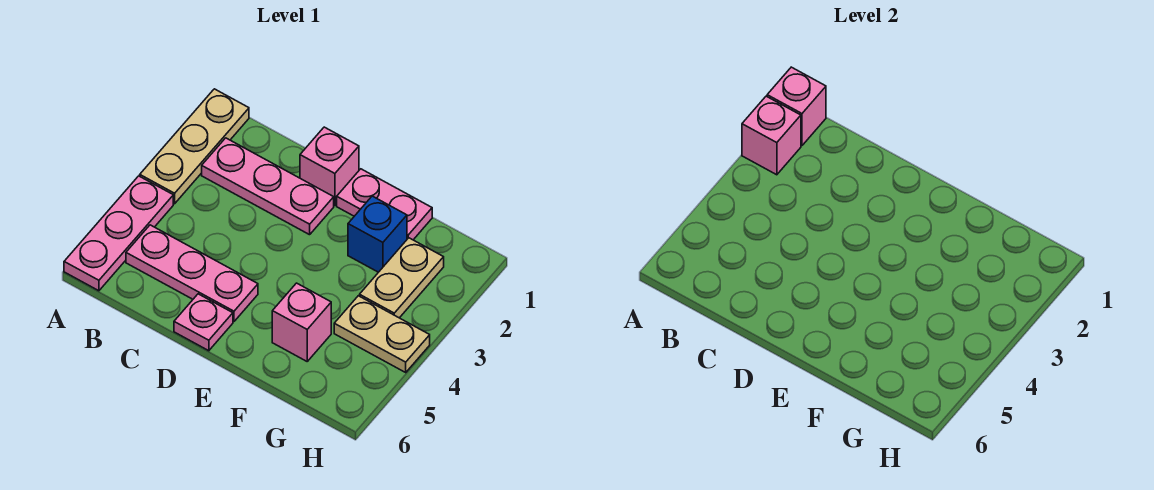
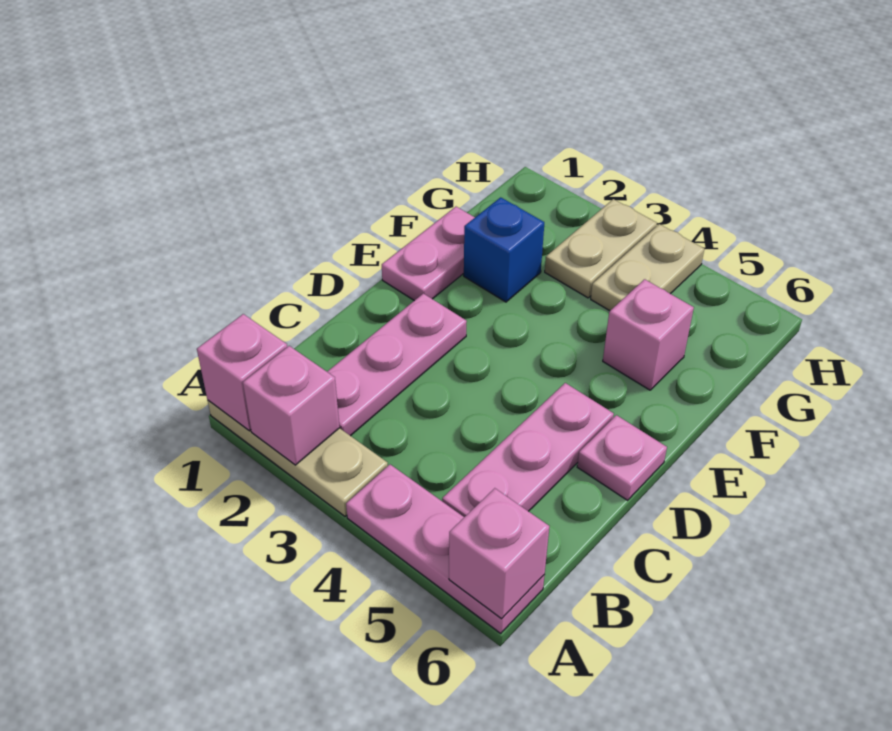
pink brick D1 level 1 -> pink brick A6 level 2
tan plate G2:G3 level 1 -> tan plate G3:H3 level 1

